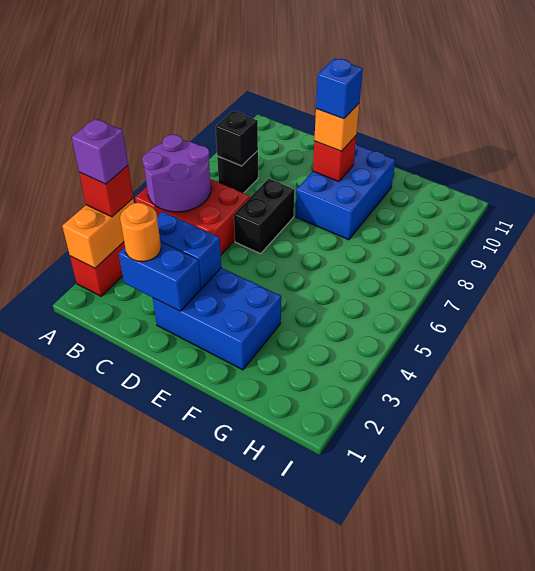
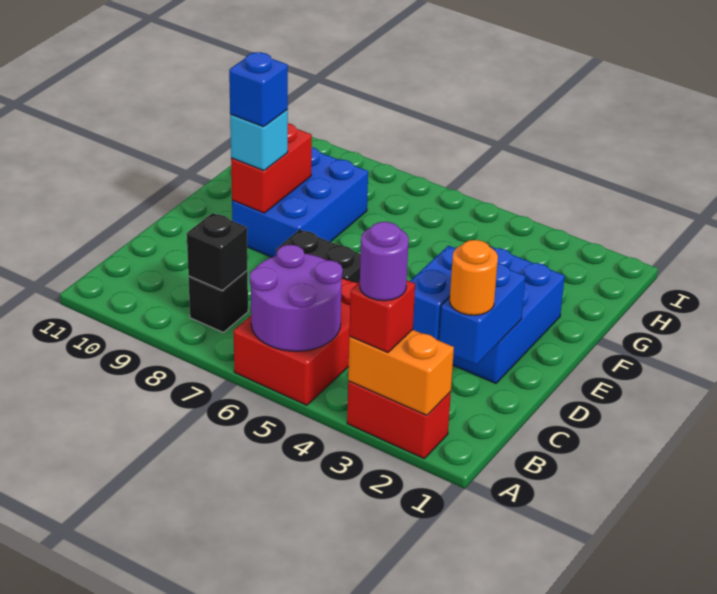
purple brick A3 level 4 -> purple round brick A3 level 4
blue brick E8:F10 level 1 -> blue brick E8:G9 level 1
red brick E9 level 2 -> red brick E9:F9 level 2
orange brick E9 level 3 -> cyan brick E9 level 3

